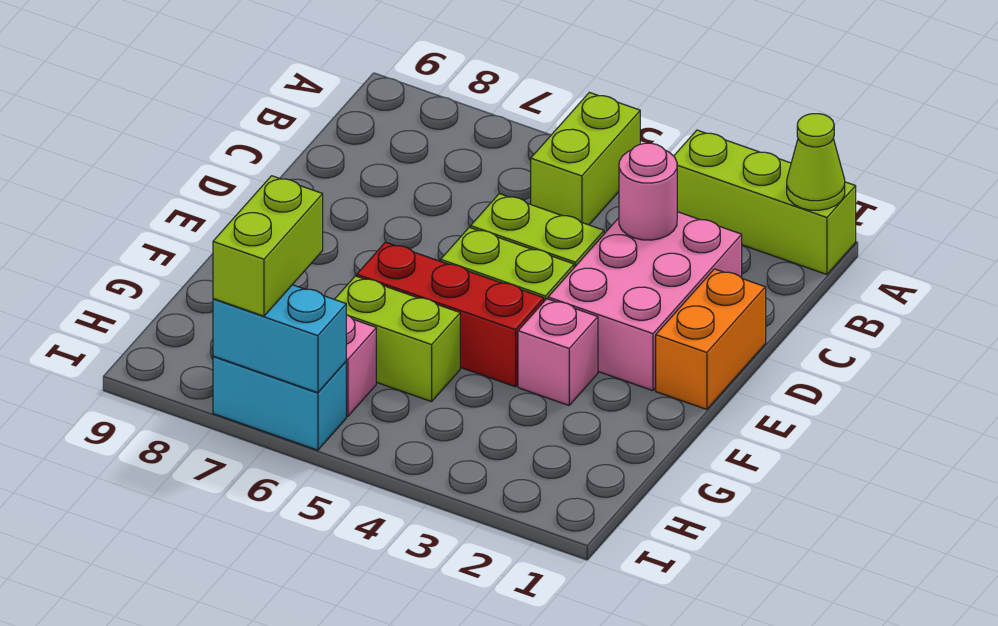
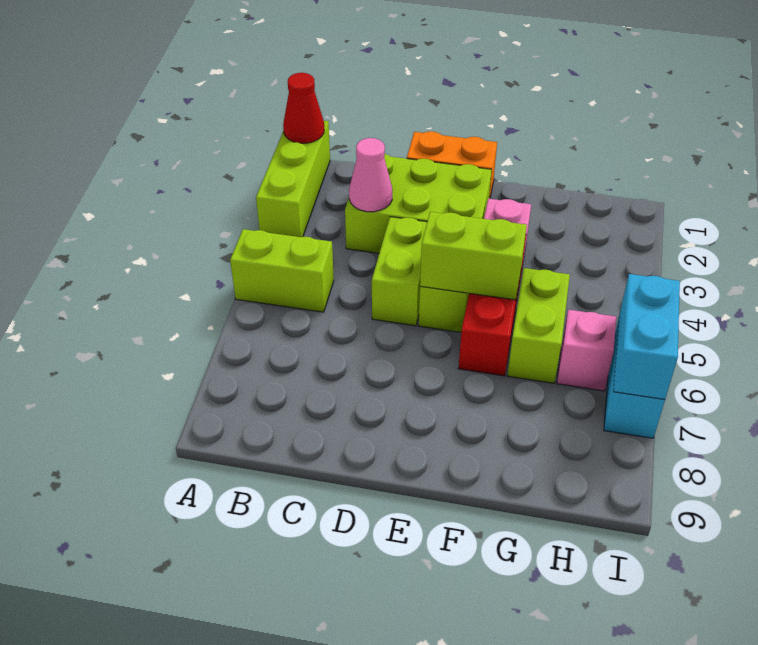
lime cone A1 level 2 -> red cone A1 level 2
pink brick C2:E3 level 1 -> lime brick C2:E3 level 1
pink round brick C3 level 2 -> pink cone C3 level 2
lime brick H7:I7 level 3 -> lime brick E5:F5 level 2

